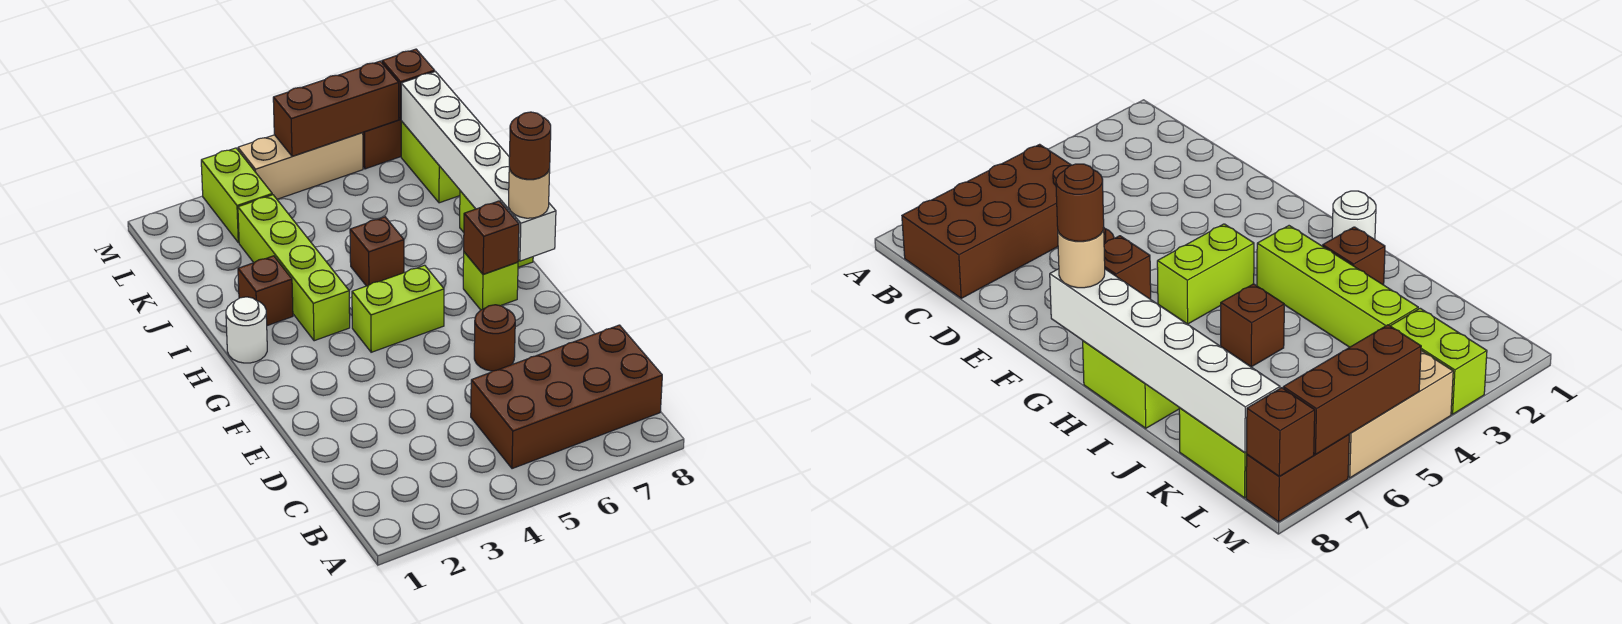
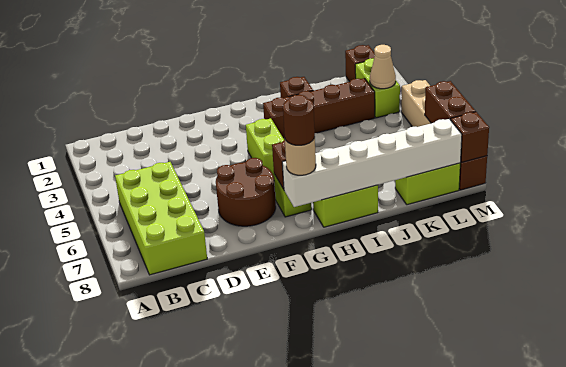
brown brick B5:C8 level 1 -> lime brick B5:C8 level 1
brown round brick E6 level 1 -> brown round brick E6:F7 level 1
white round brick H1 level 1 -> none
lime brick H3:K3 level 1 -> brown brick H3:K3 level 1
brown brick I5 level 1 -> brown brick L1 level 1
lime brick L3:M3 level 1 -> lime brick L2:L3 level 1
none -> tan cone L3 level 2
brown brick M5:M7 level 2 -> brown brick M6:M7 level 2

